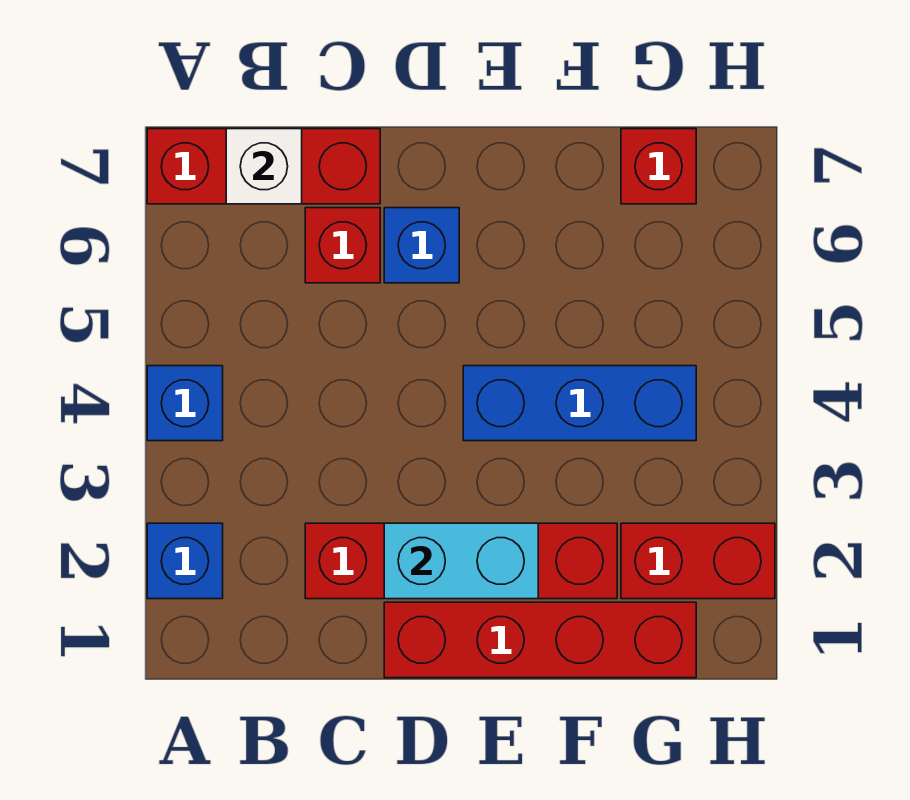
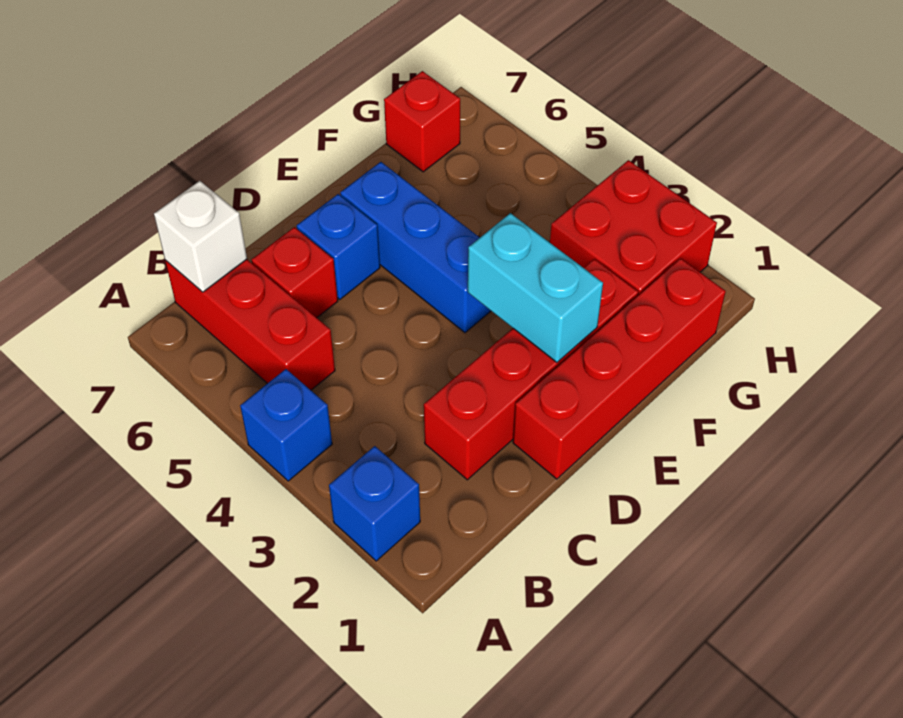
red brick A7:C7 level 1 -> red brick B5:B7 level 1
cyan brick D2:E2 level 2 -> cyan brick E2:E3 level 2
blue brick E4:G4 level 1 -> blue brick E4:E6 level 1
red brick G2:H2 level 1 -> red brick G2:H3 level 1

